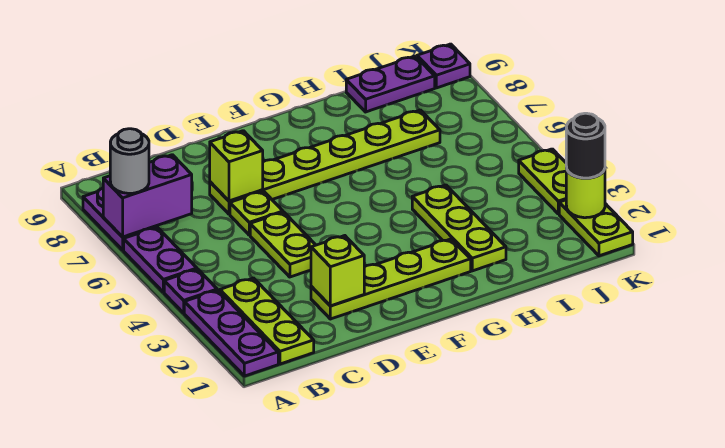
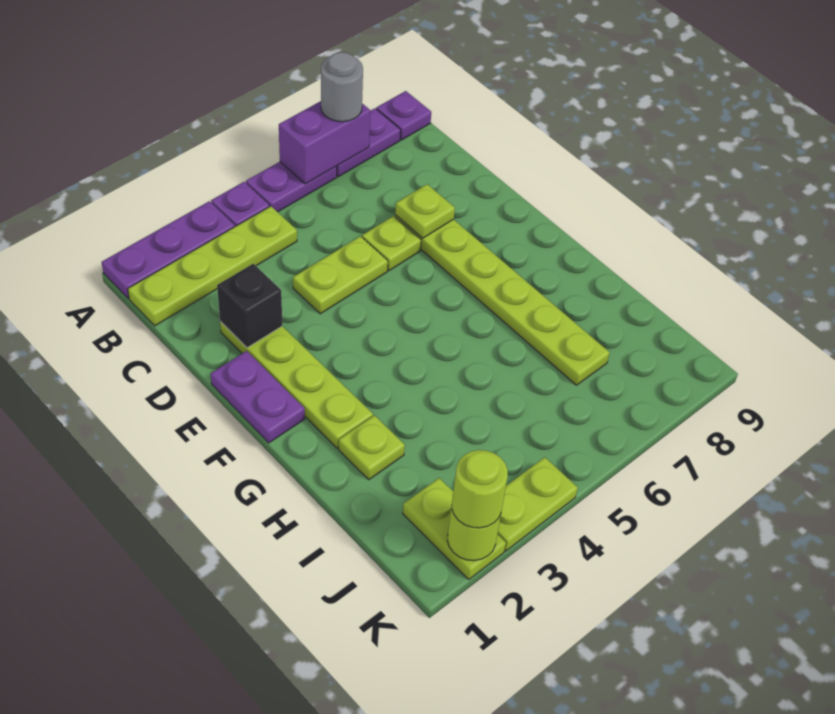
purple brick A7:B7 level 2 -> purple brick A6:A7 level 2
lime plate B1:B3 level 1 -> lime plate B1:B4 level 1
lime brick D2 level 2 -> black brick D2 level 2
lime brick D7 level 2 -> lime plate D7 level 2
lime plate H2:H4 level 1 -> lime plate H2 level 1
purple plate I9:J9 level 1 -> purple plate E1:F1 level 1
lime plate K1:K2 level 1 -> lime plate J2:K2 level 1
black round brick K2 level 3 -> lime round brick K2 level 3
purple plate K9 level 1 -> purple plate A9 level 1

